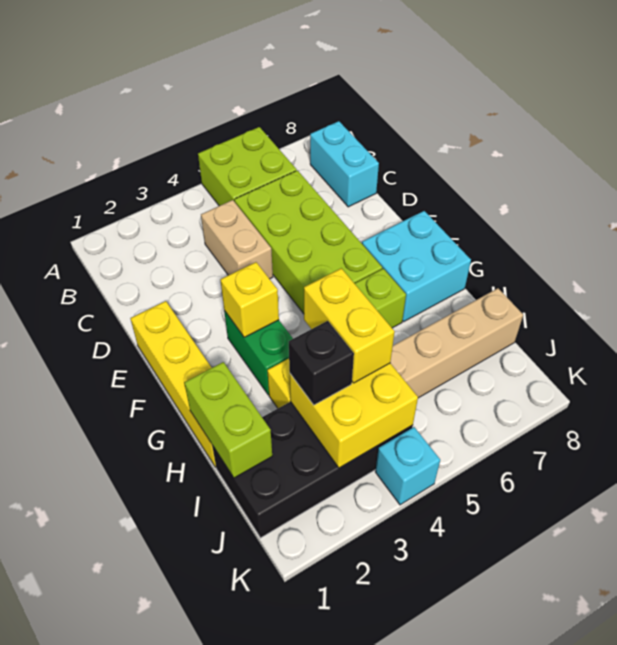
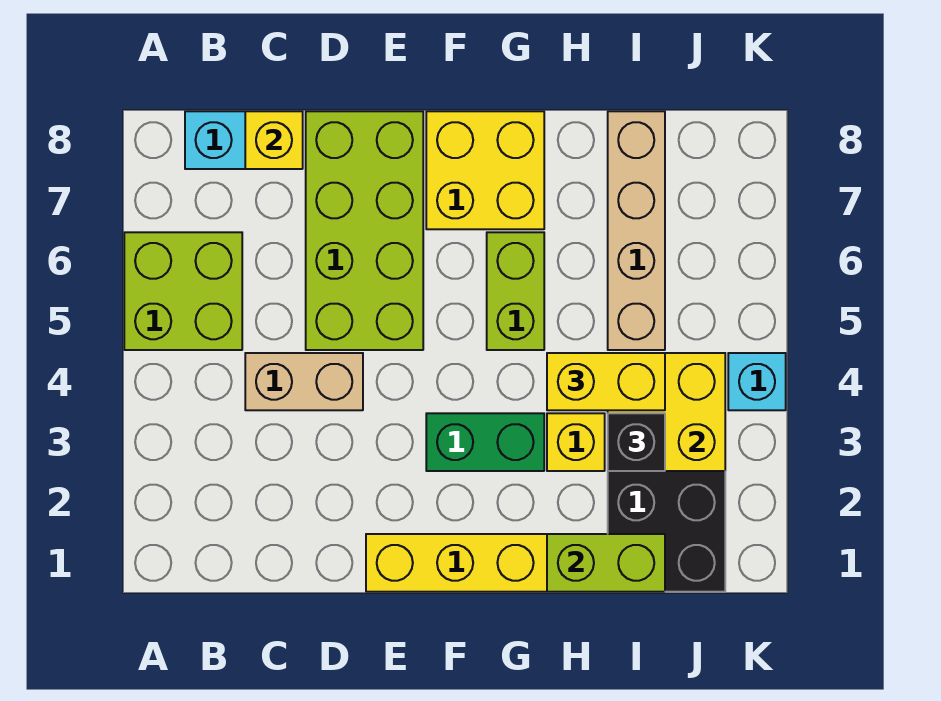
lime brick C5:F6 level 1 -> lime brick D5:E8 level 1
yellow brick F3 level 2 -> yellow brick C8 level 2
cyan brick F7:G8 level 1 -> yellow brick F7:G8 level 1

